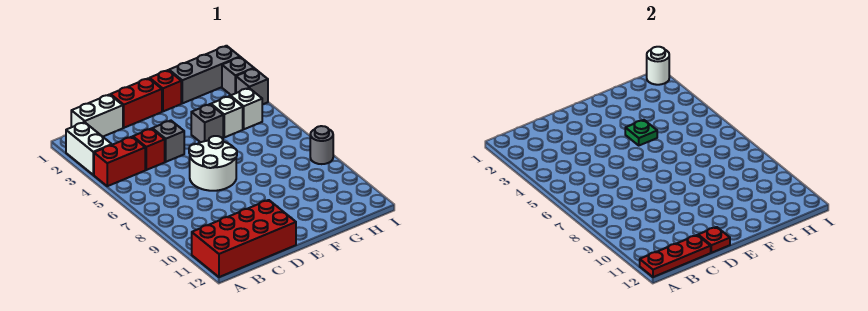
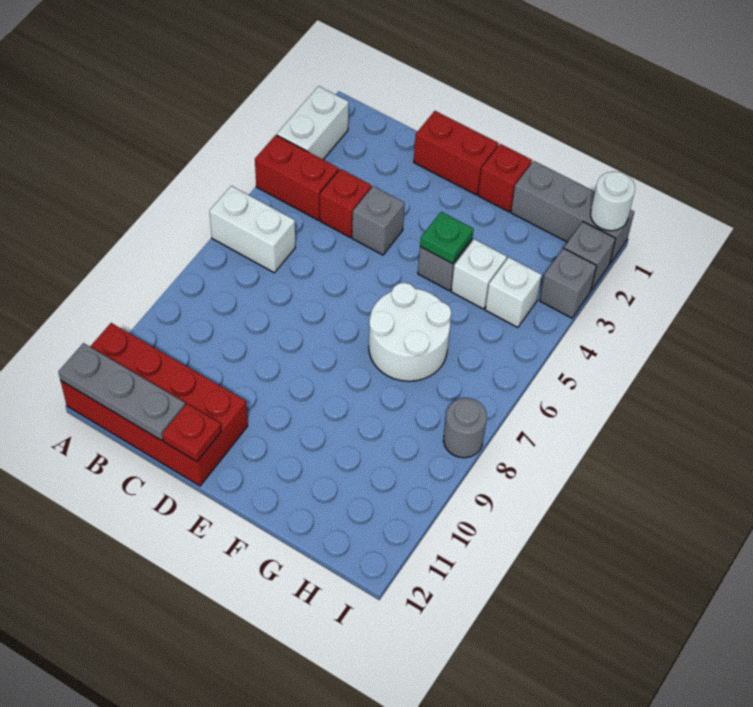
red plate A12:C12 level 2 -> grey plate A12:C12 level 2
white brick B1:C1 level 1 -> white brick A6:B6 level 1
white round brick D6:E7 level 1 -> white round brick F6:G7 level 1

